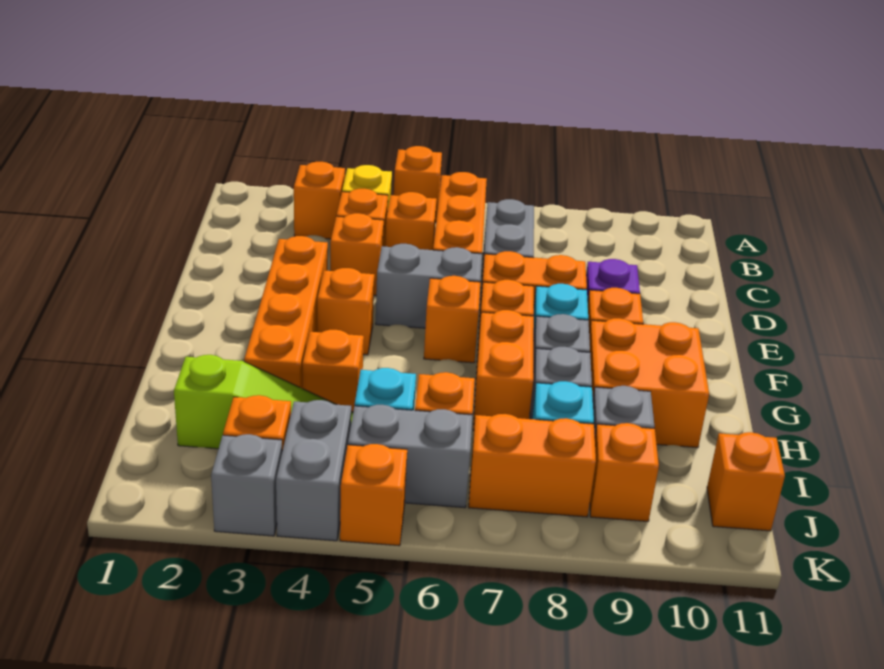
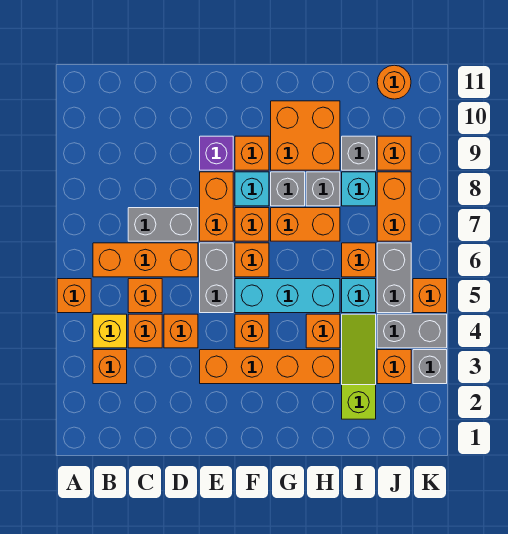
none -> cyan brick F5:H5 level 1
orange brick J11 level 1 -> orange round brick J11 level 1

